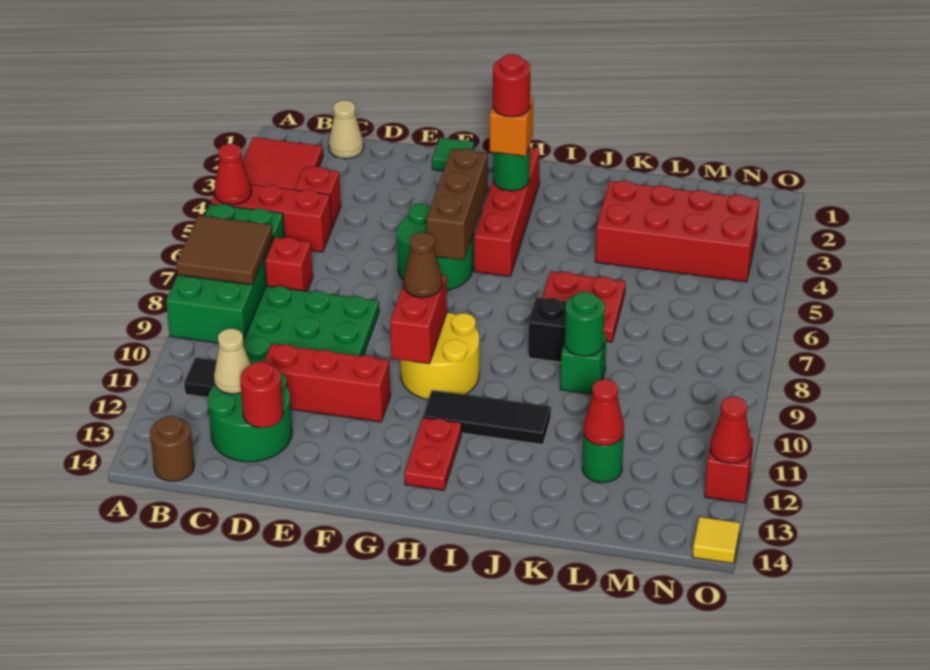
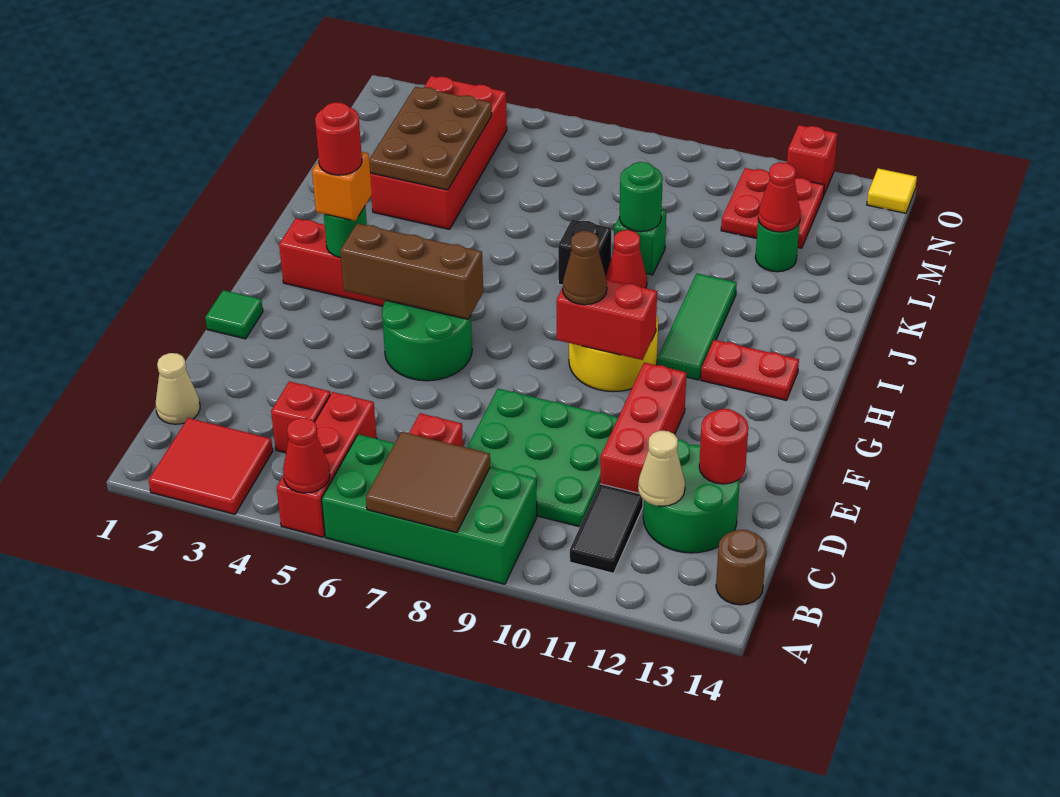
black tile H11:J11 level 1 -> green tile H11:J11 level 1
red plate J6:K7 level 1 -> red plate M11:N12 level 1
none -> brown plate K3:M4 level 2
red cone O12 level 2 -> red cone J9 level 1

